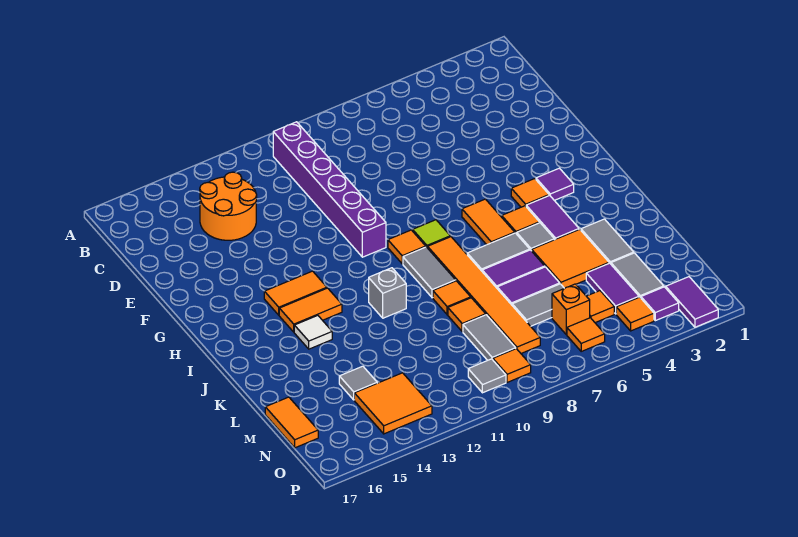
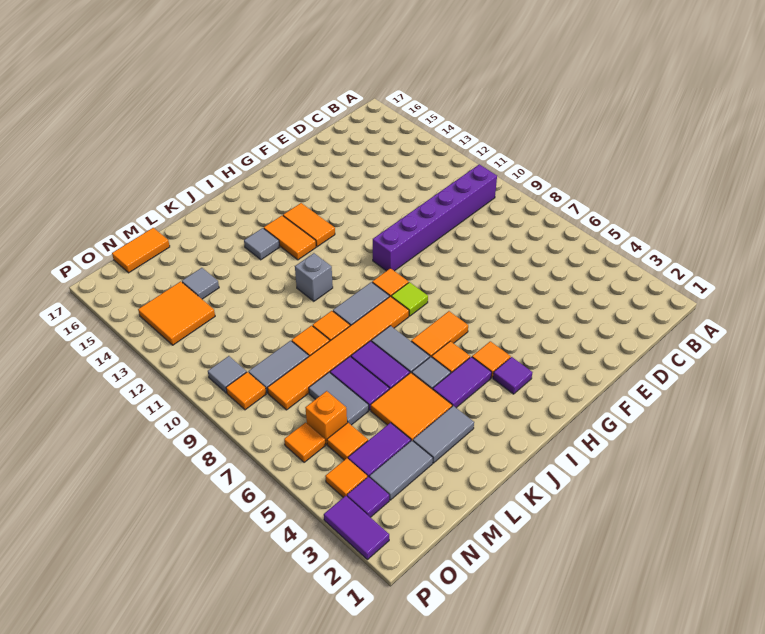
orange round brick C13:D14 level 1 -> none
white tile J14 level 1 -> grey tile J14 level 1
purple tile O2:P2 level 1 -> purple tile P2:P3 level 1

